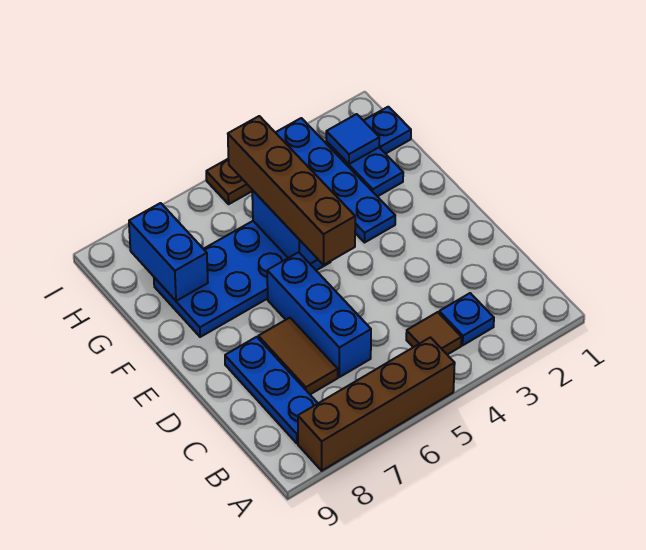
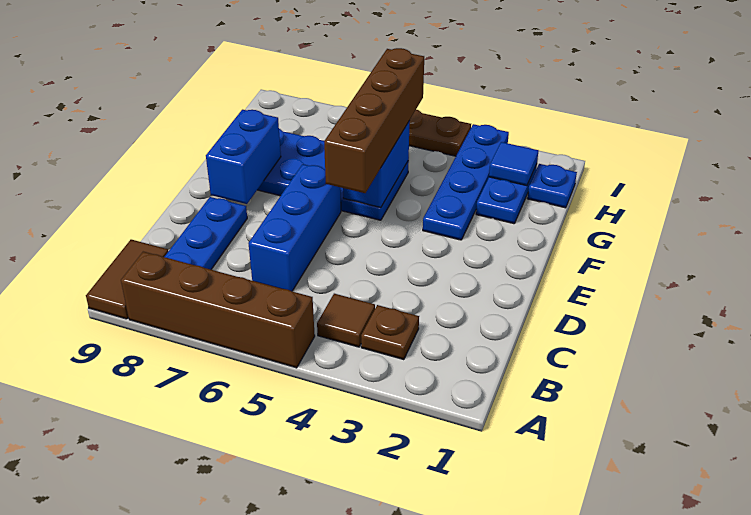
blue plate B3 level 1 -> brown plate B3 level 1
brown tile C7:D7 level 1 -> brown tile A9:B9 level 1
blue brick G8:H8 level 2 -> blue brick E8:F8 level 2

